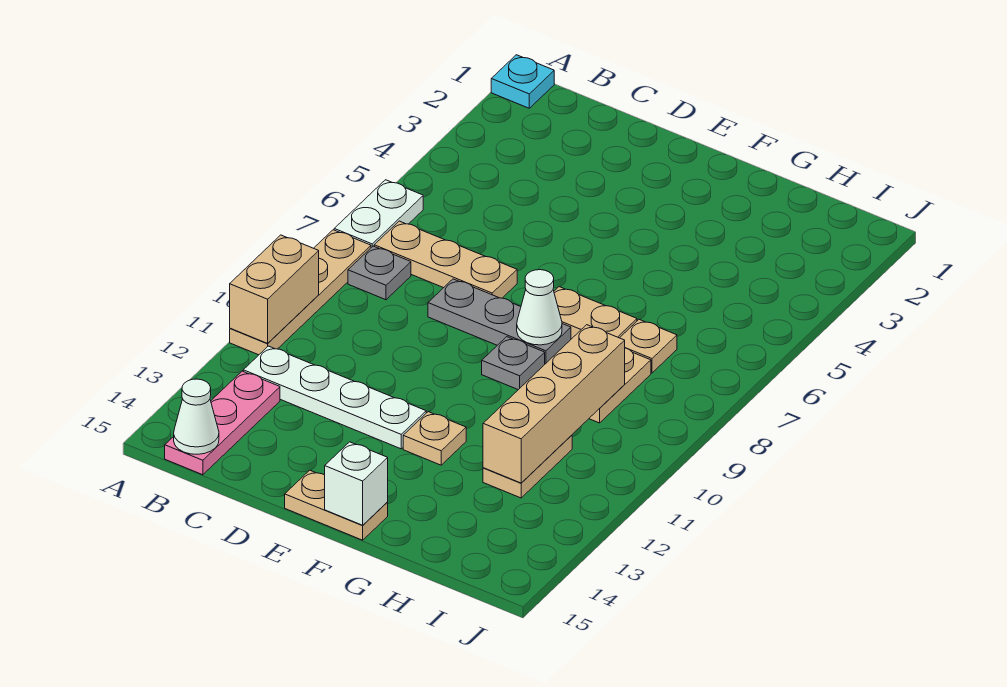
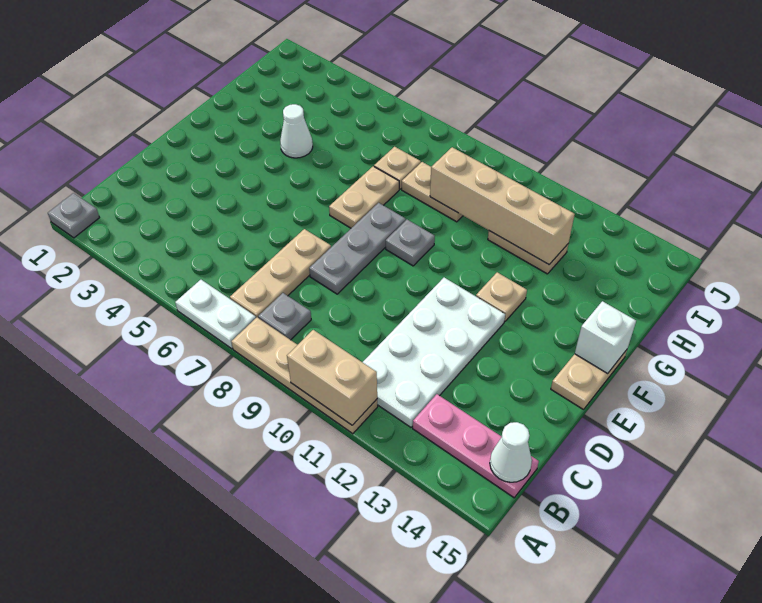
cyan plate A1 level 1 -> grey plate A1 level 1
white plate B12:E12 level 1 -> white plate B11:E12 level 1
white cone F8 level 2 -> white cone G4 level 1

